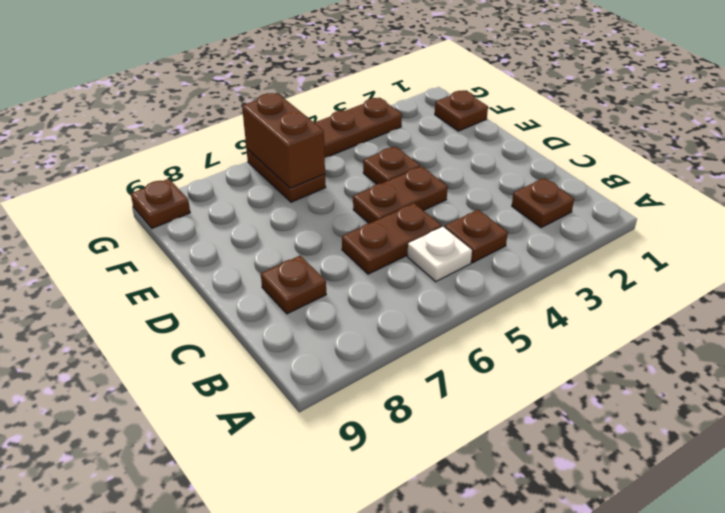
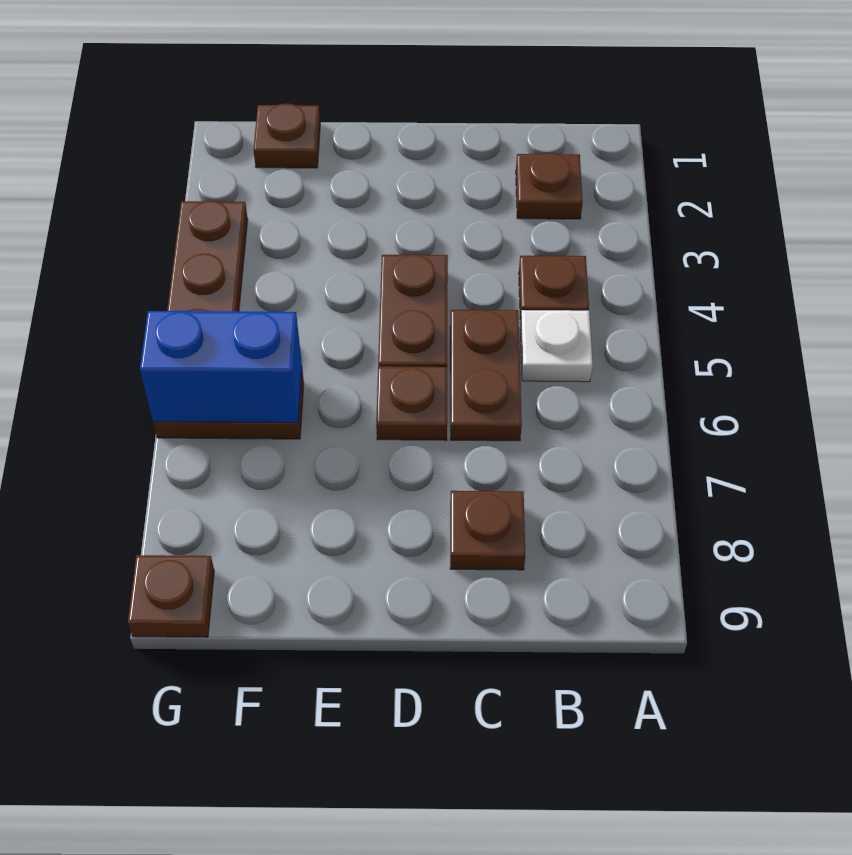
brown plate E4 level 1 -> brown plate D6 level 1
brown brick F6:G6 level 2 -> blue brick F6:G6 level 2

